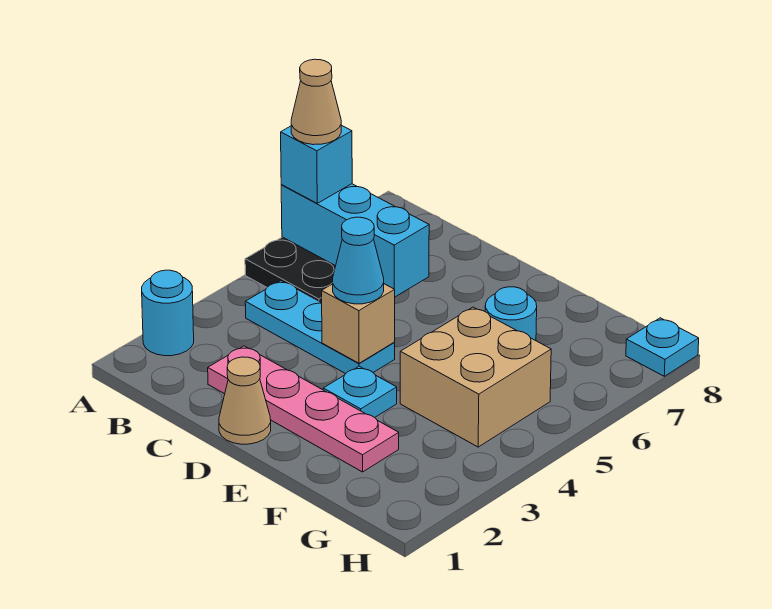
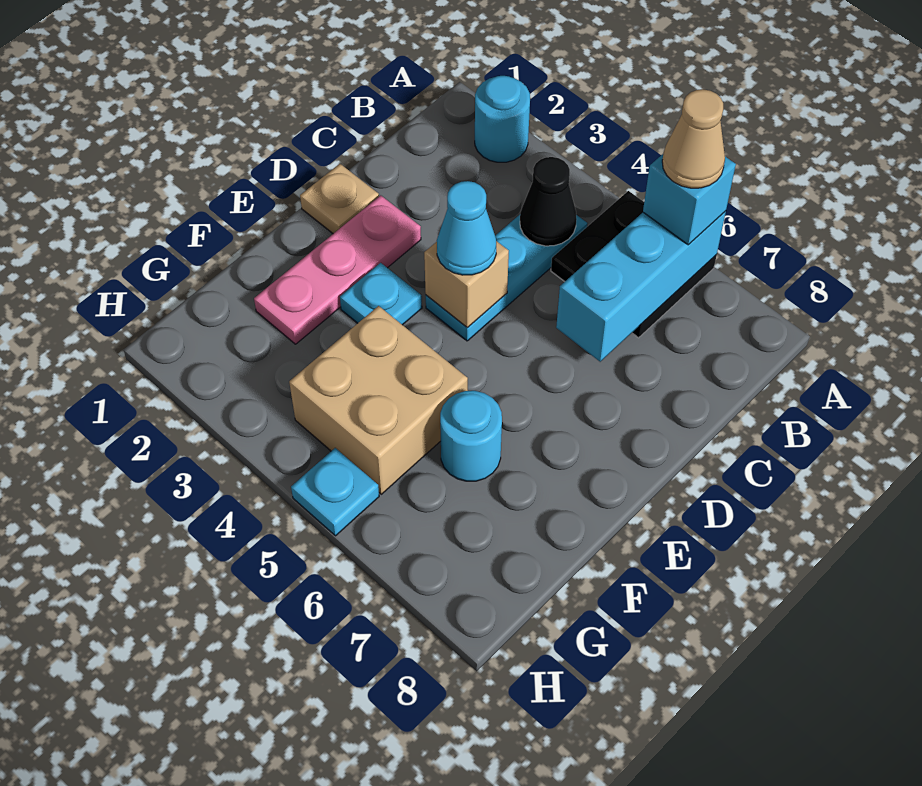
none -> black cone B4 level 2
pink plate C2:F2 level 1 -> pink plate D2:F2 level 1
tan cone D1 level 1 -> tan plate D1 level 1
cyan plate H8 level 1 -> cyan plate H5 level 1

